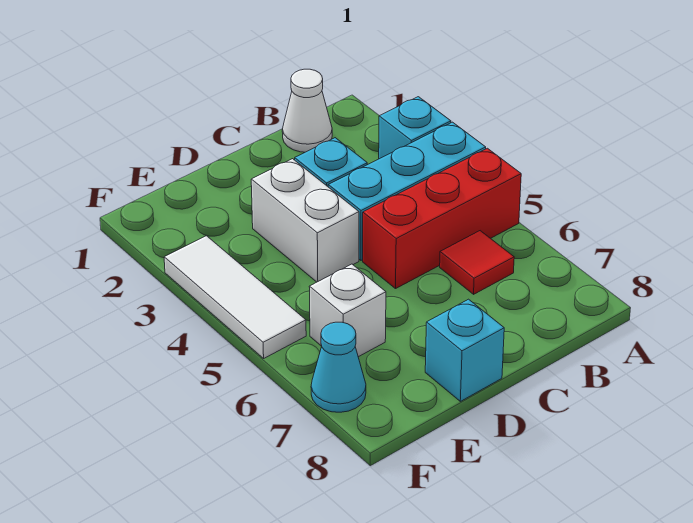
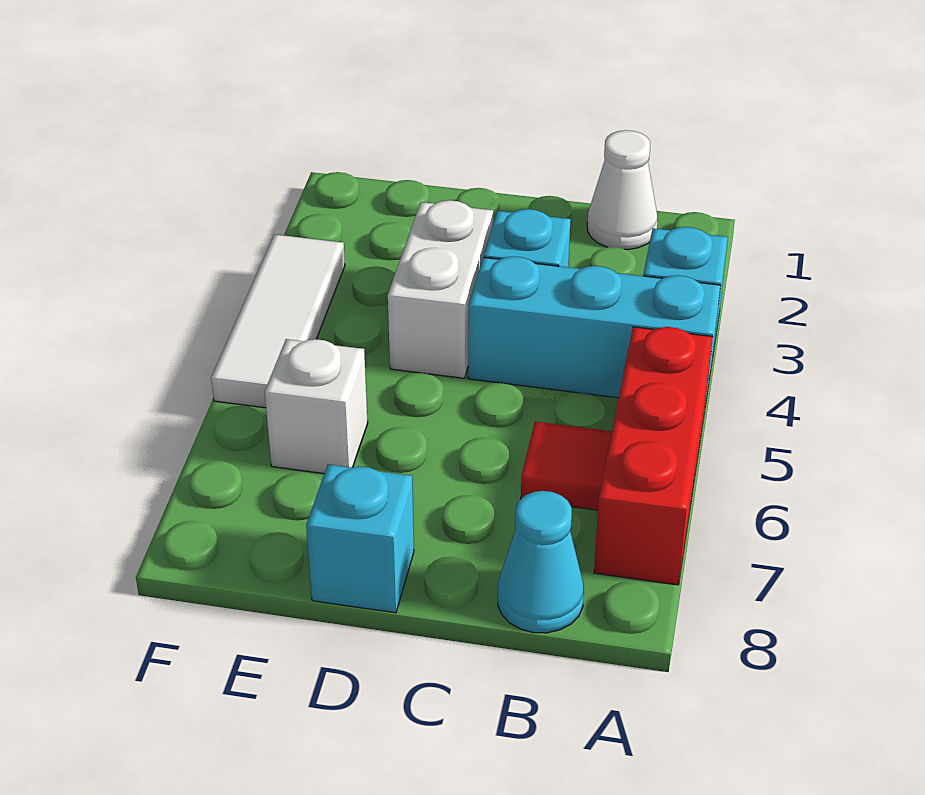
red brick A5:C5 level 1 -> red brick A5:A7 level 1
cyan cone F7 level 1 -> cyan cone B8 level 1

